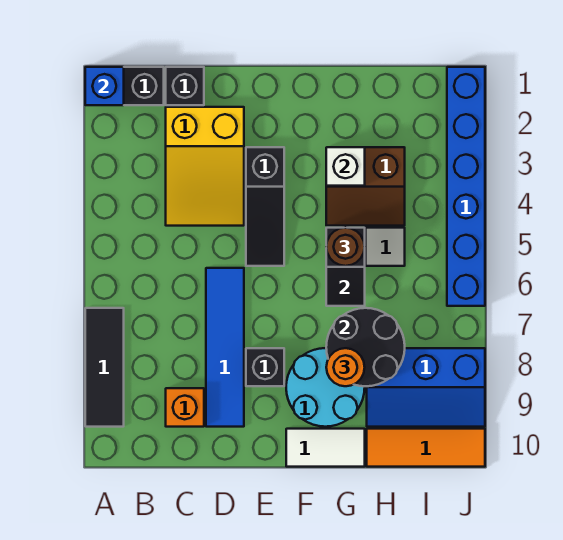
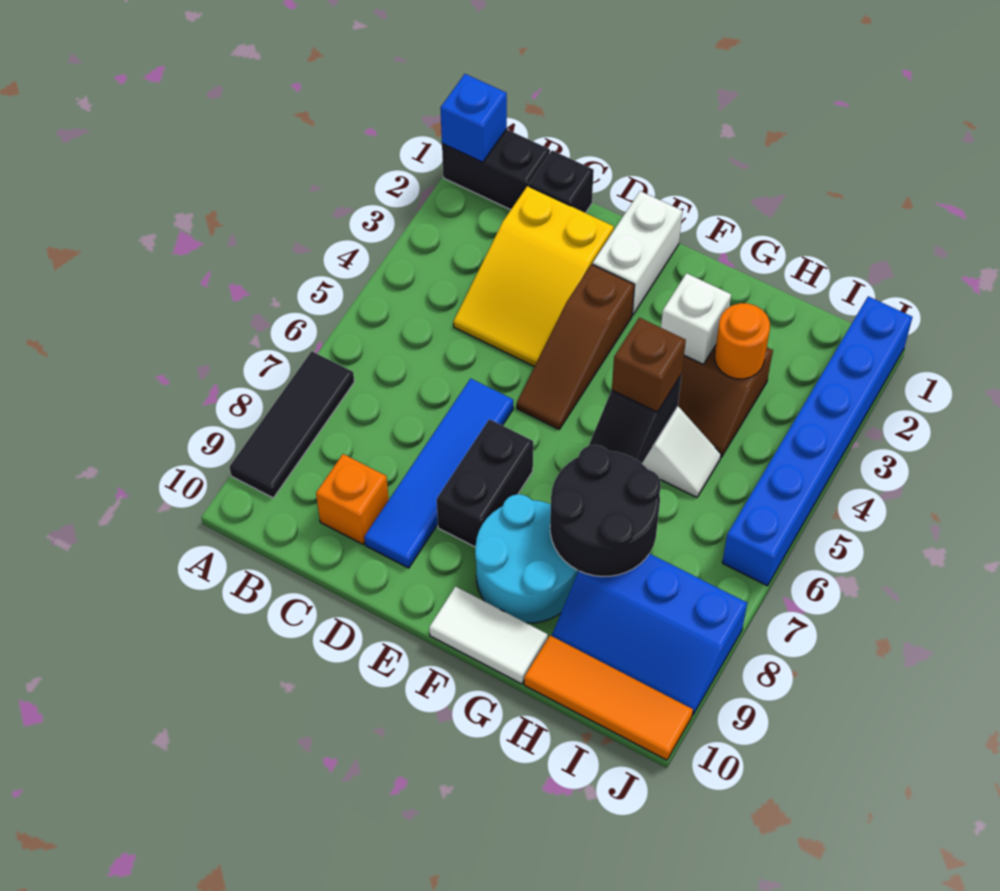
none -> white brick E1:E2 level 1
black slope E3:E5 level 1 top 3 -> brown slope E3:E5 level 1 top 3
black brick E8 level 1 -> black brick E7:E8 level 1
brown round brick G5 level 3 -> brown brick G5 level 3
orange round brick G8 level 3 -> orange round brick H3 level 2

